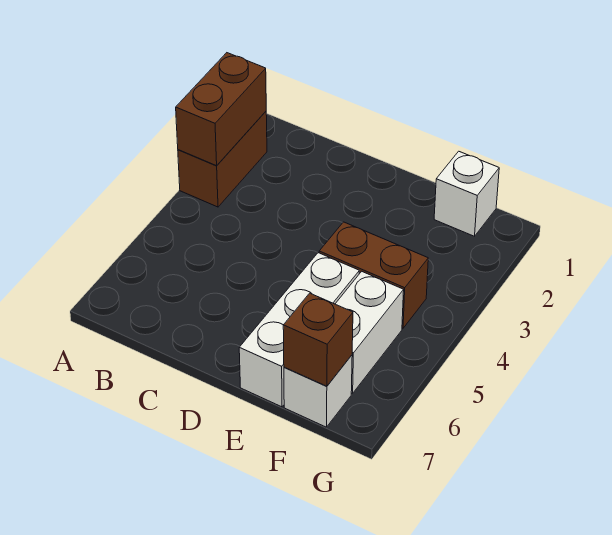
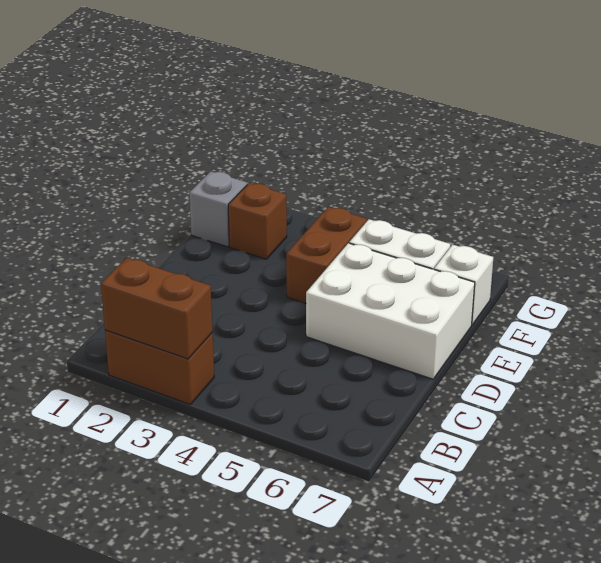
white brick E5:E7 level 1 -> white brick D5:E7 level 1
white brick F1 level 1 -> grey brick F1 level 1
brown brick F7 level 2 -> brown brick F2 level 1

